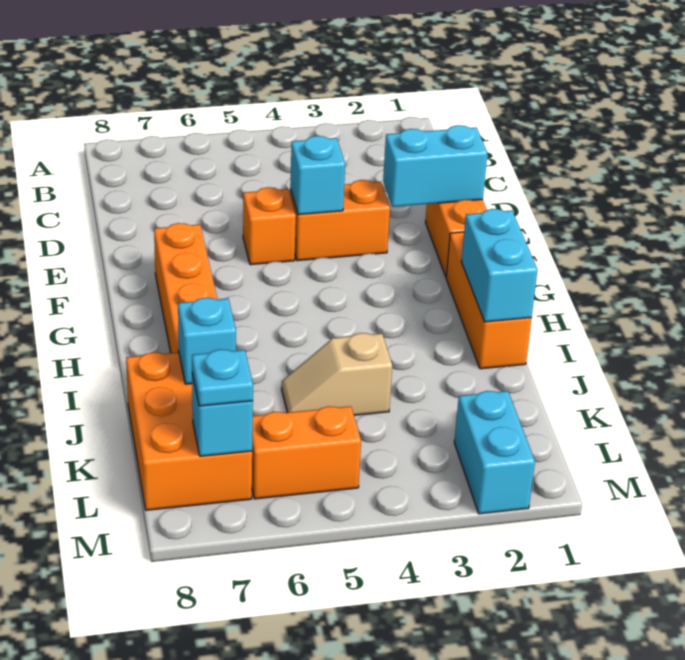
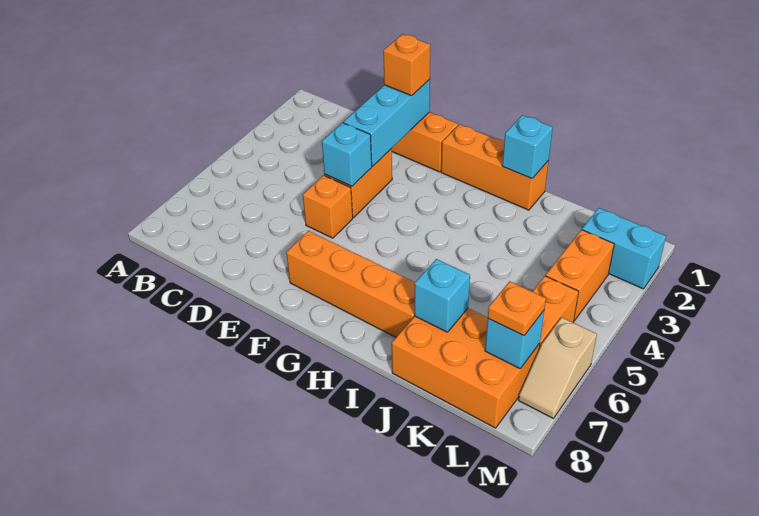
cyan brick E1:E2 level 2 -> cyan brick E1:E3 level 2
none -> orange brick E1 level 3
cyan brick H1:I1 level 2 -> cyan brick I1 level 2
tan slope J4:J5 level 1 top 4 -> tan slope M6:M7 level 1 top 6
none -> orange brick L3:L4 level 1
cyan plate L7 level 3 -> orange plate L7 level 3

